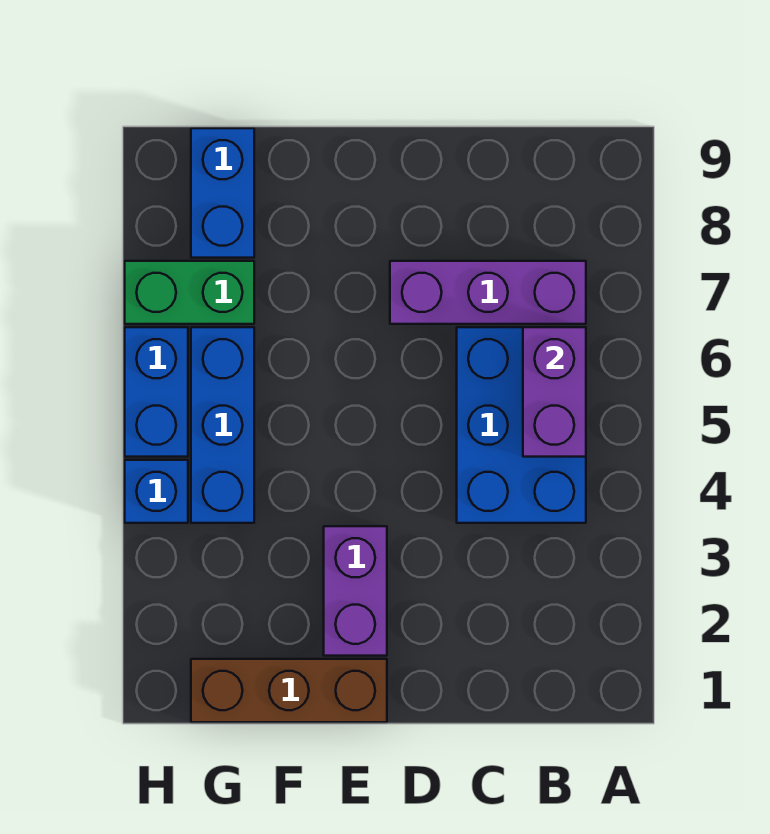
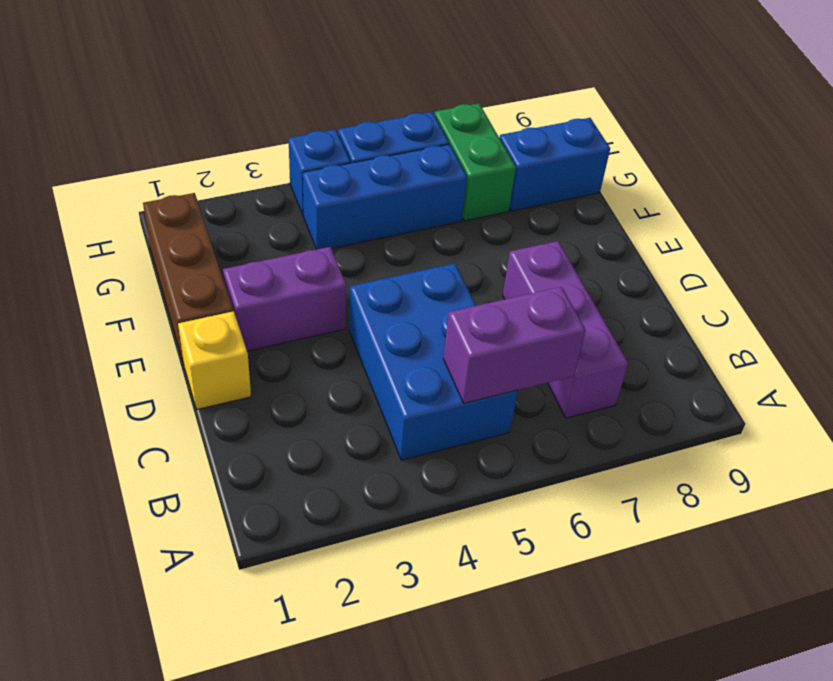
blue brick B4:C6 level 1 -> blue brick B4:D5 level 1
none -> yellow brick D1 level 1

